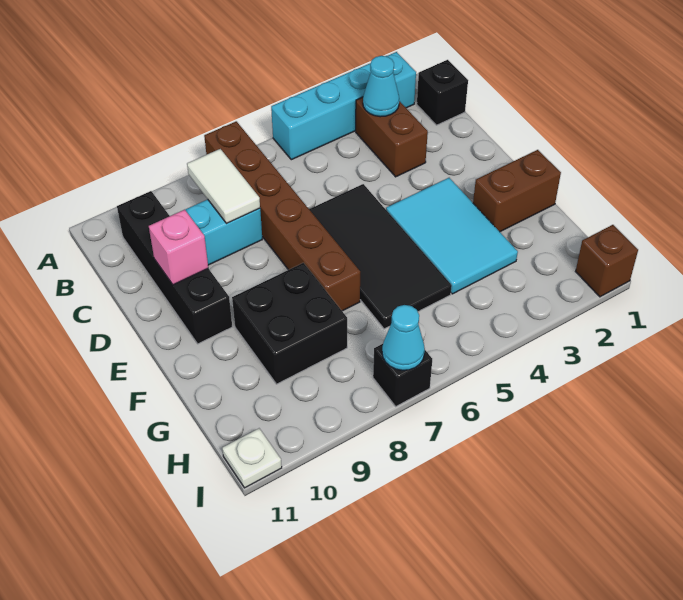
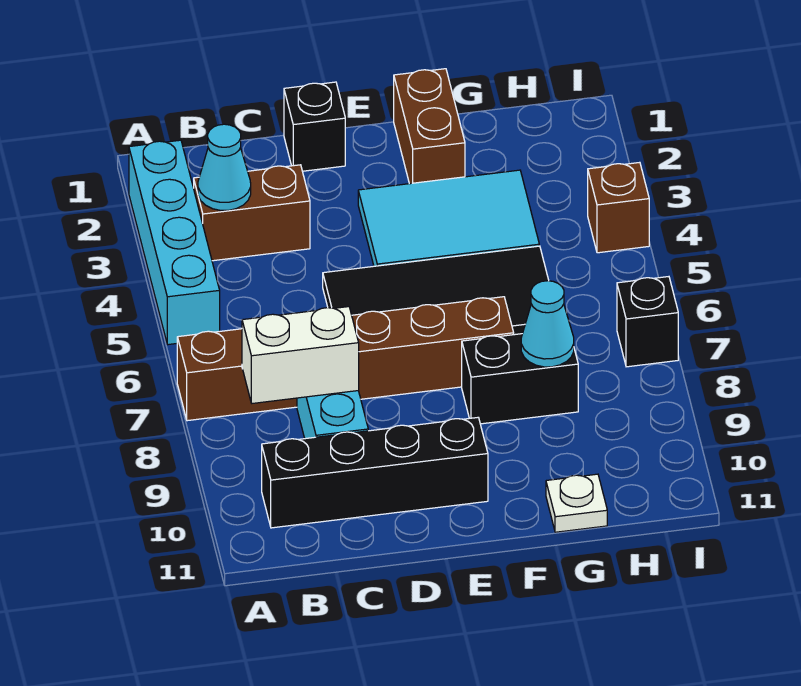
black brick B1 level 1 -> black brick D1 level 1
white tile B8:C8 level 2 -> white brick B8:C8 level 2
pink brick D10 level 2 -> none
black brick F8:G9 level 1 -> black brick F8:G8 level 1
brown brick I1 level 1 -> brown brick I4 level 1
cyan cone I7 level 2 -> cyan cone G8 level 2
white plate I11 level 1 -> white plate G11 level 1

